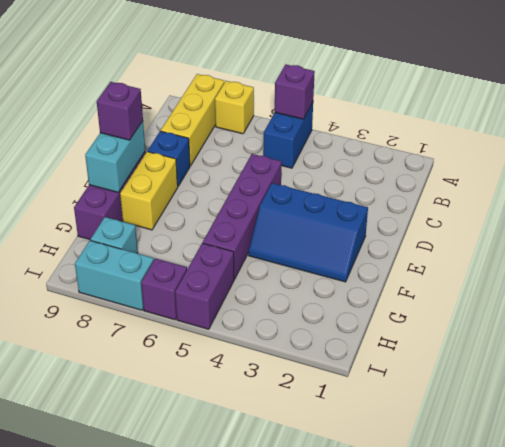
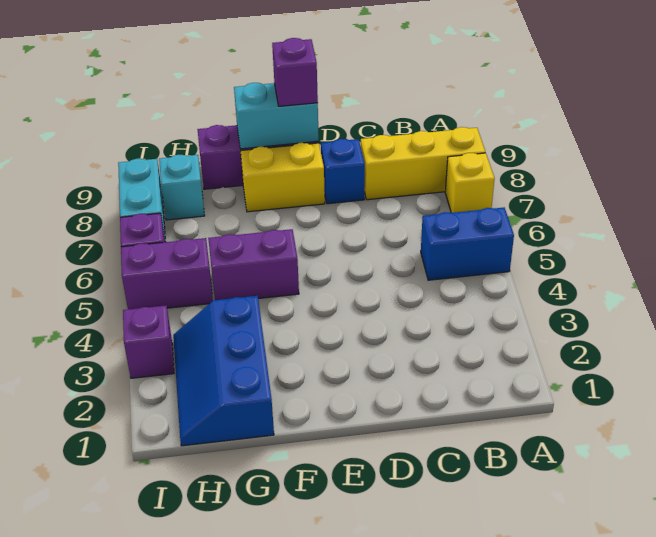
purple brick A5 level 2 -> purple brick I3 level 1
purple brick D5:G5 level 1 -> purple brick F5:G5 level 1
blue slope E2:F4 level 1 top E -> blue slope G1:H3 level 1 top G

